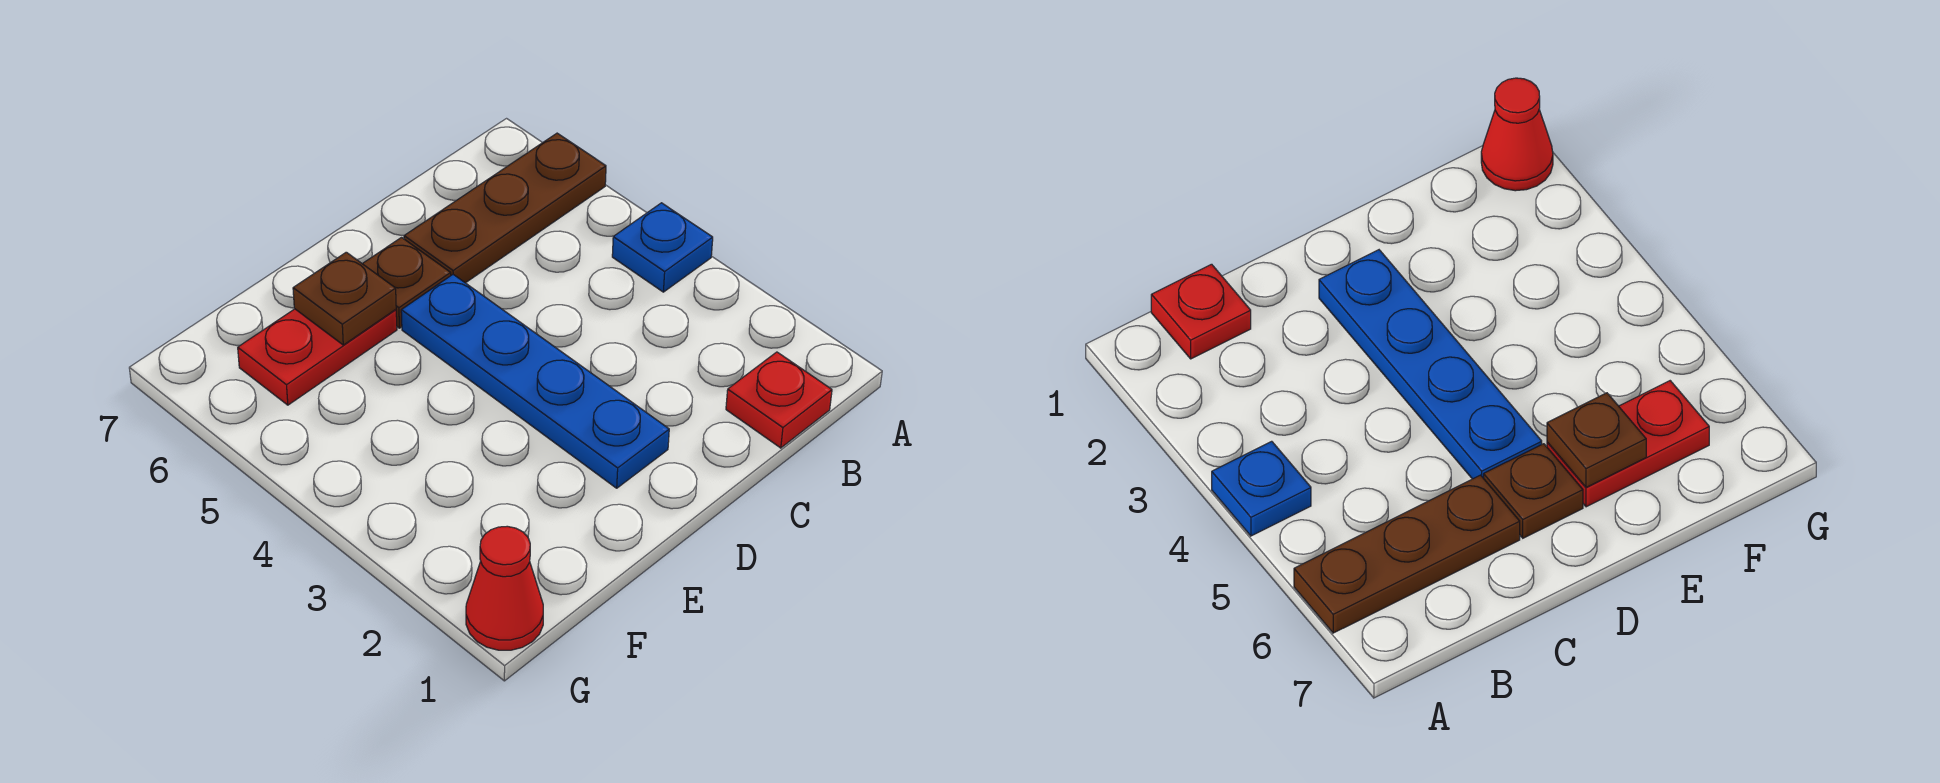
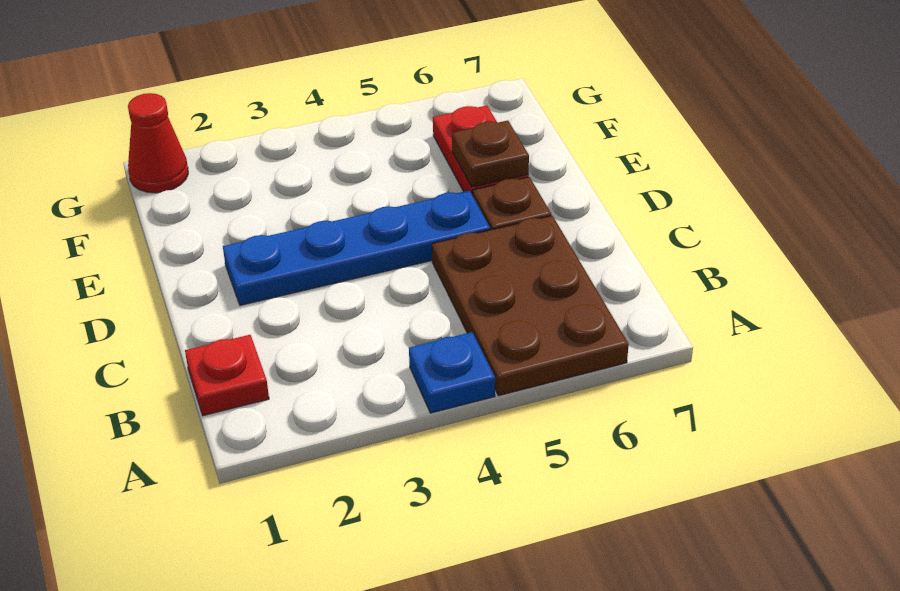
brown plate A6:C6 level 1 -> brown plate A5:C6 level 1

